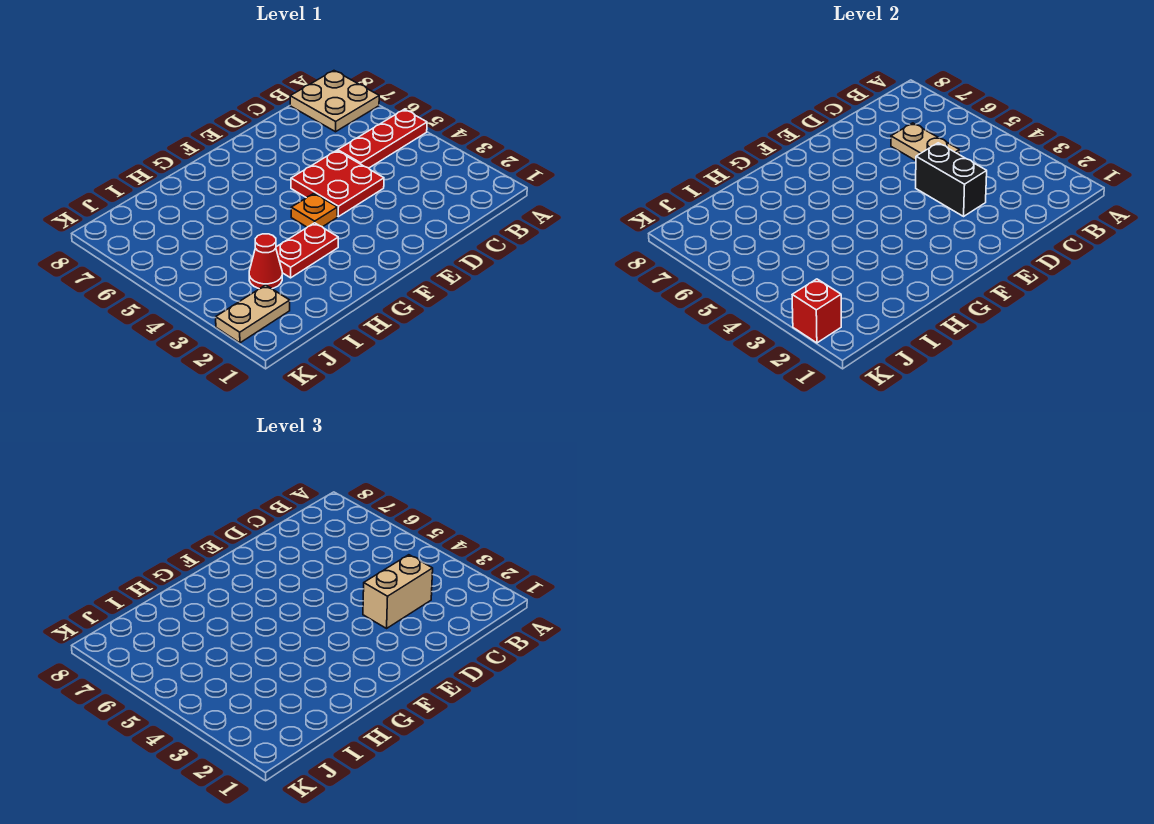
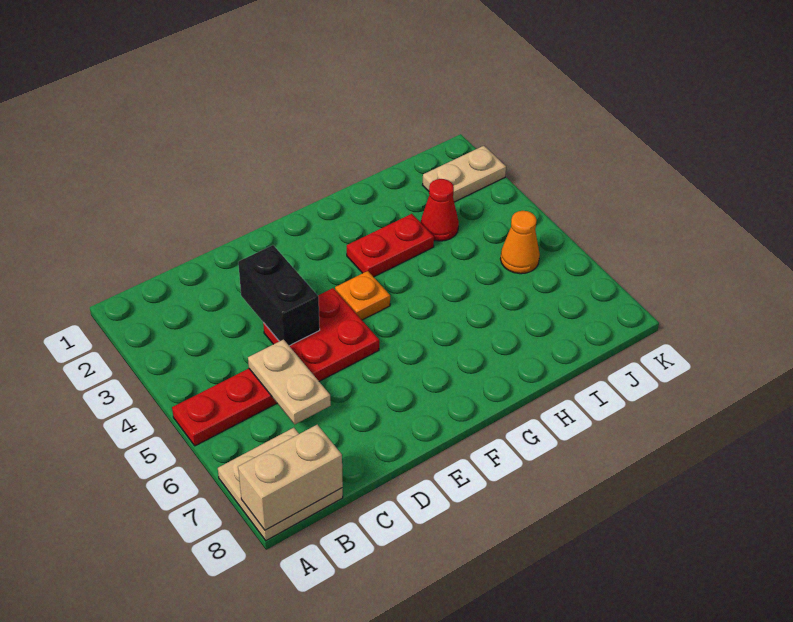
tan brick C3:D3 level 3 -> tan brick A8:B8 level 2
none -> orange cone J5 level 1
red brick K2 level 2 -> none

